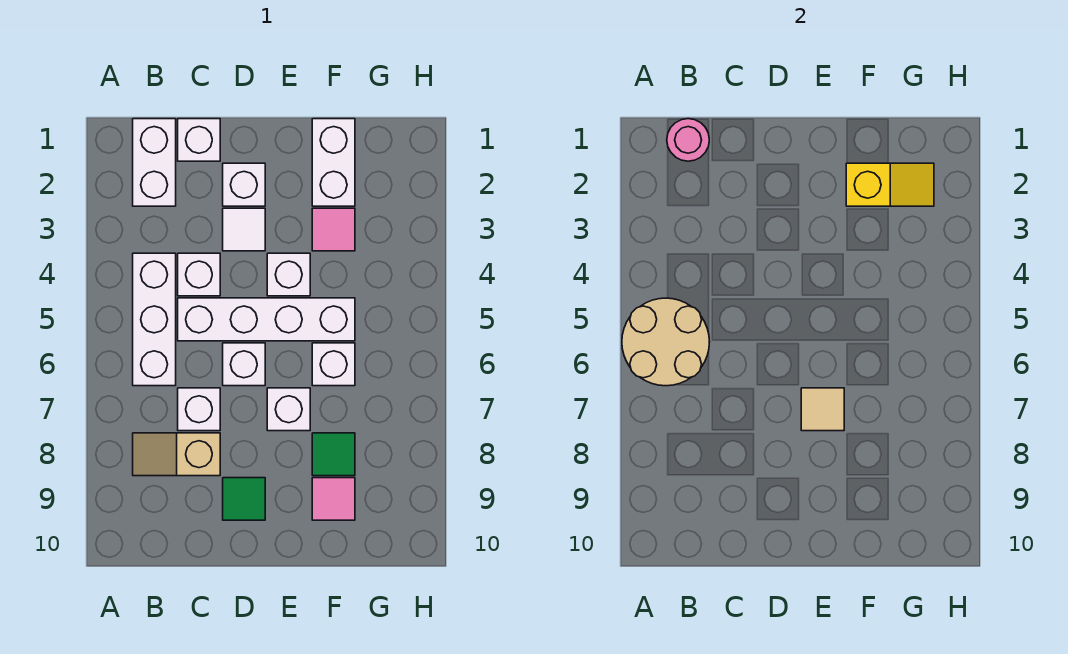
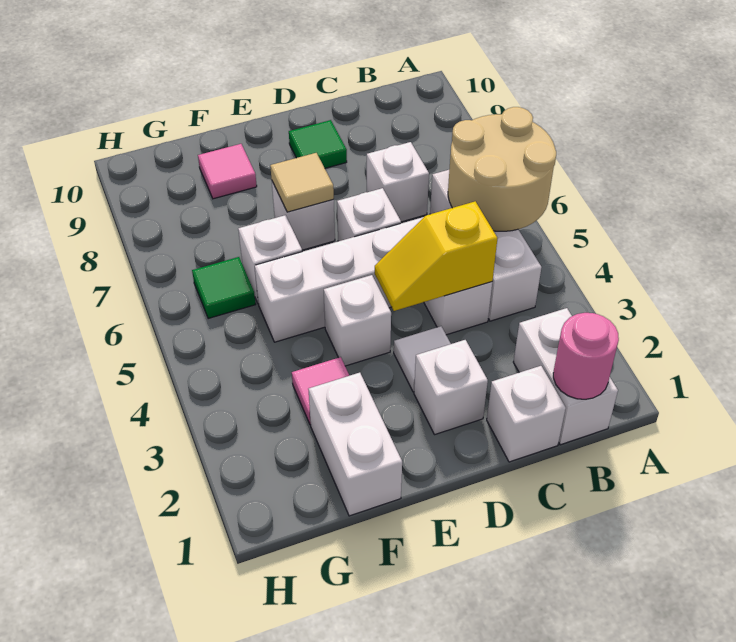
tan slope B8:C8 level 1 top C -> none
yellow slope F2:G2 level 2 top F -> yellow slope C4:D4 level 2 top C
green tile F8 level 1 -> green tile G6 level 1

